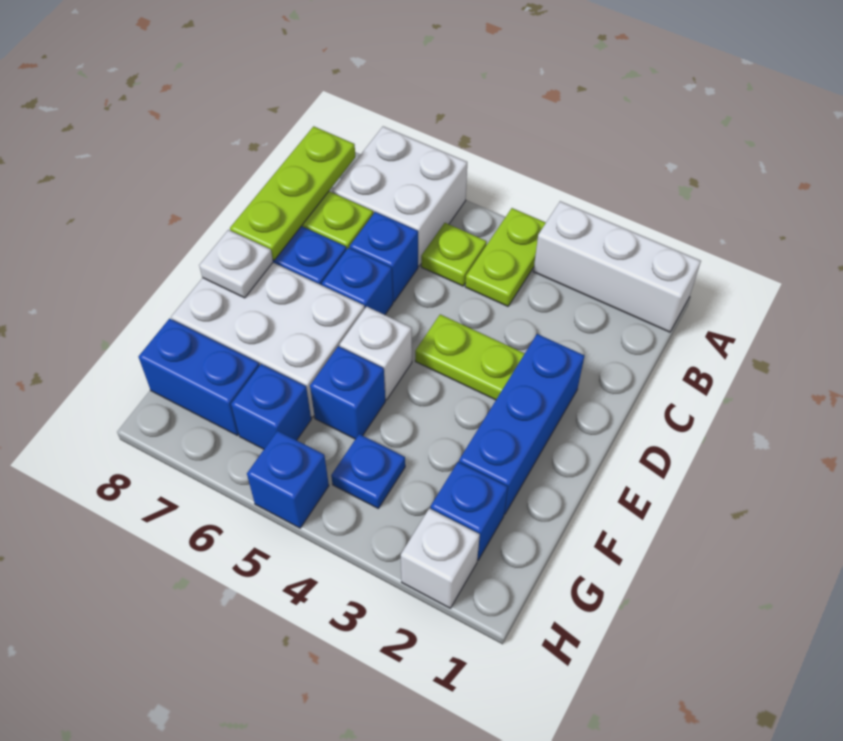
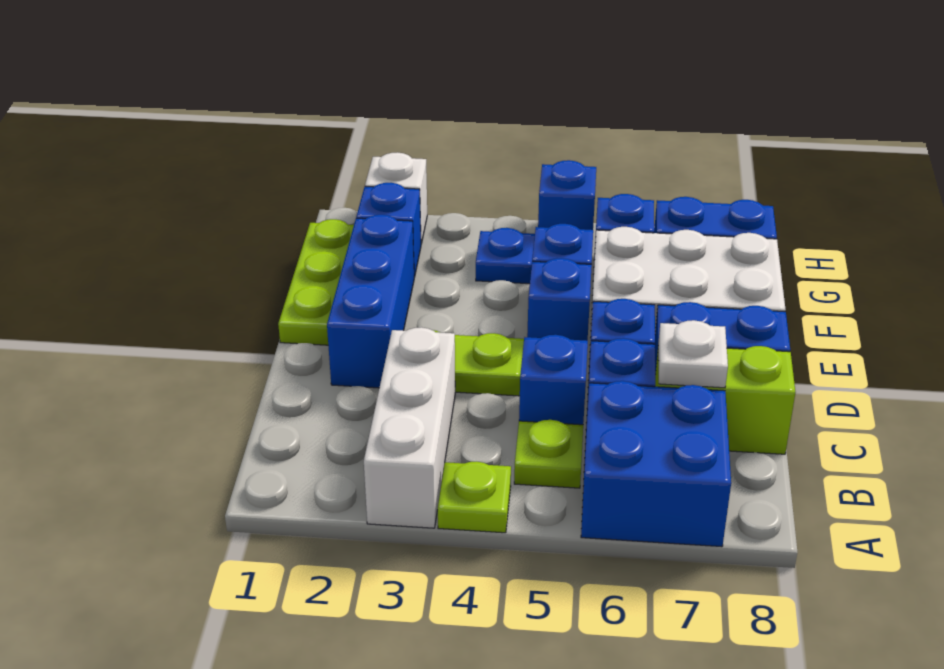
white brick A1:A3 level 1 -> white brick A3:C3 level 1
lime plate A4:B4 level 1 -> lime plate A4 level 1
white brick A6:B7 level 1 -> blue brick A6:B7 level 1
lime plate B8:D8 level 2 -> lime plate E1:G1 level 1
none -> blue brick C5 level 1
white brick E5 level 1 -> blue brick E5 level 1
white plate E8 level 2 -> white plate C7 level 2

